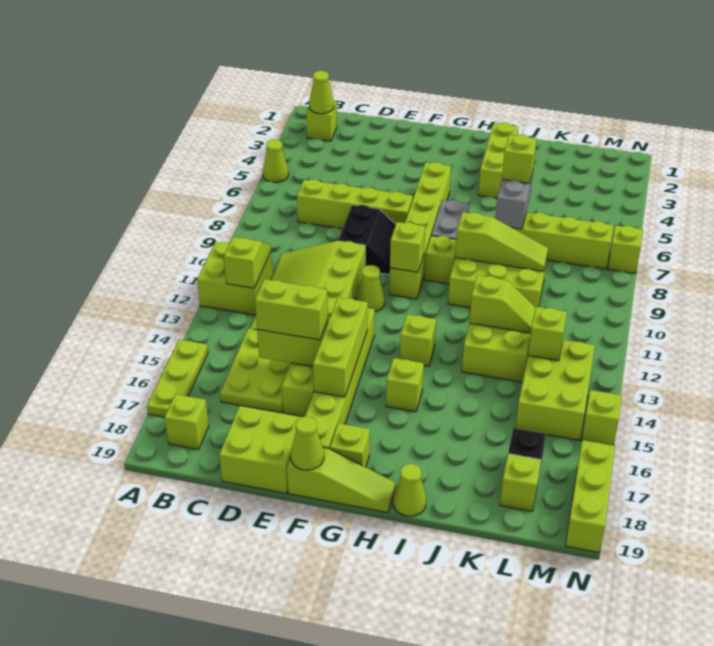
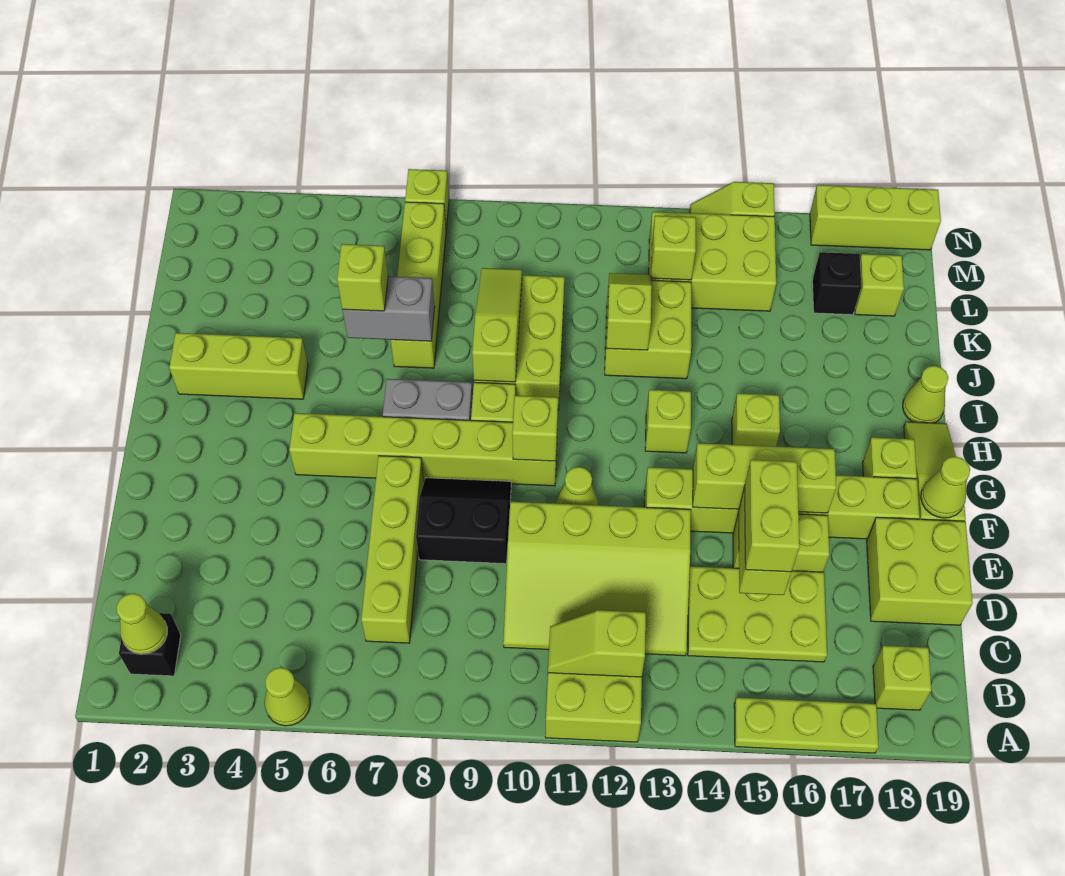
lime brick B2 level 1 -> black brick B2 level 1

